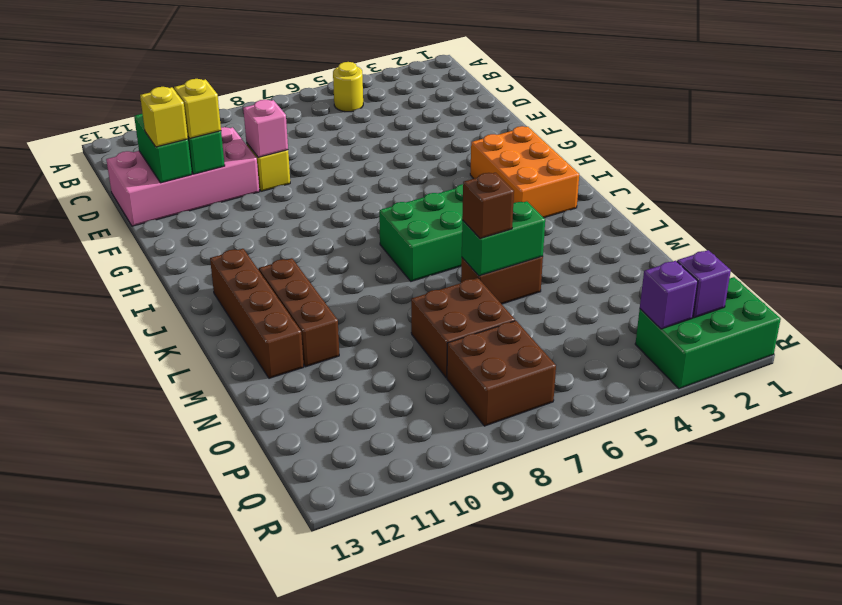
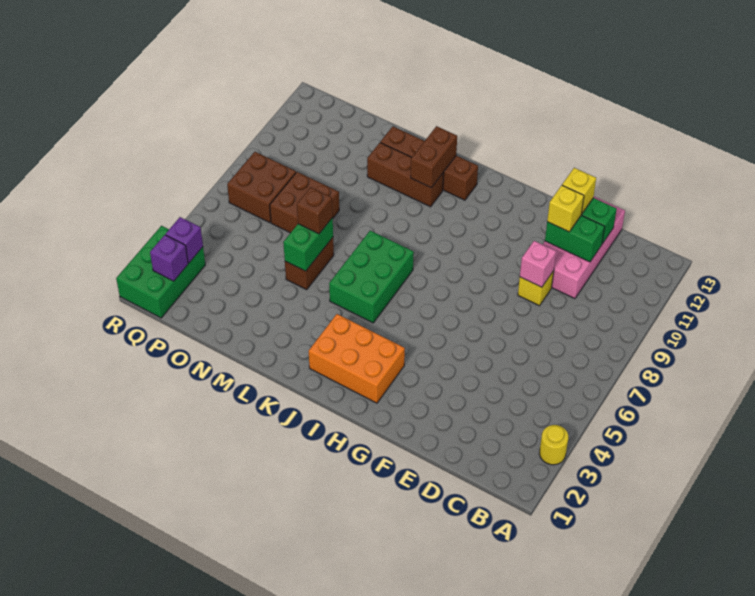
yellow round brick B5 level 1 -> yellow round brick A3 level 1
none -> brown brick K11:K12 level 2

